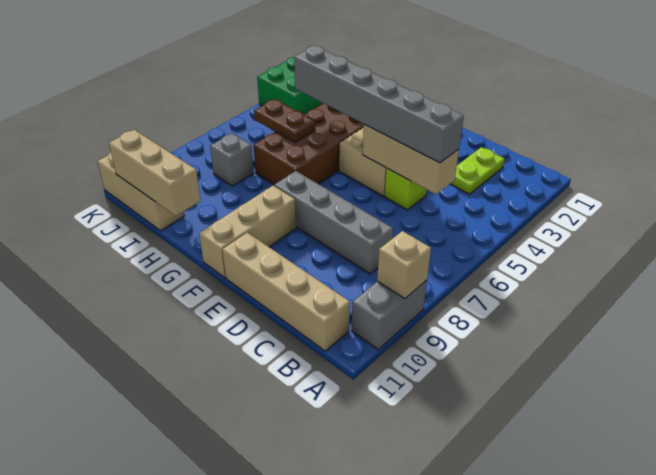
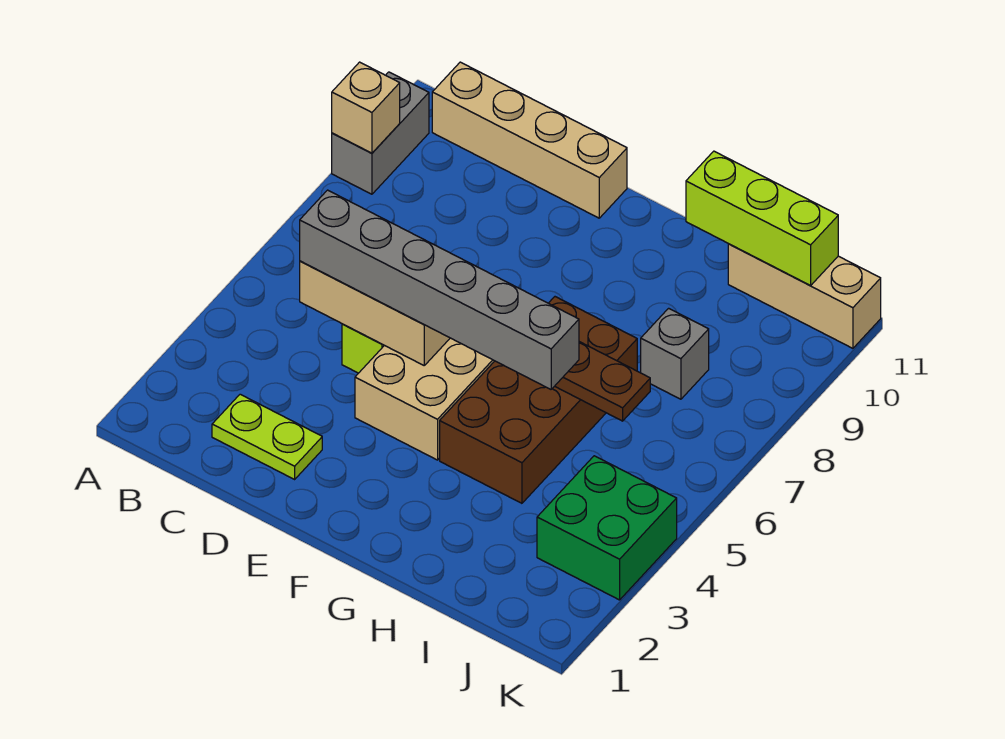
lime plate C2:C3 level 1 -> lime plate C2:D2 level 1
grey brick C8:F8 level 1 -> none
tan brick F9:F11 level 1 -> none
tan brick H11:J11 level 2 -> lime brick H11:J11 level 2

